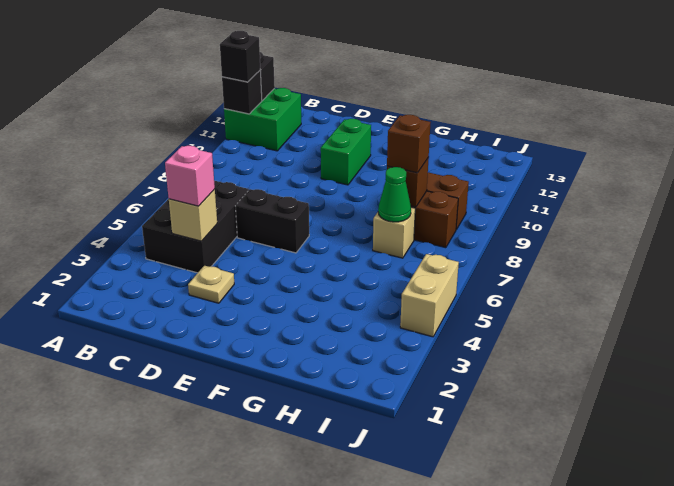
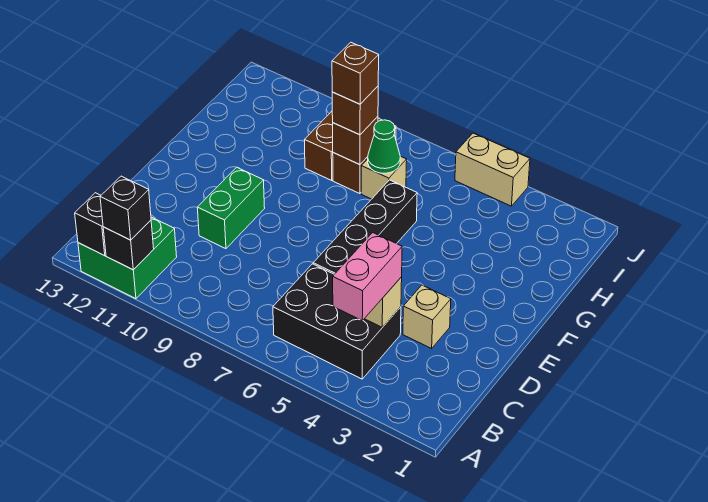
pink brick C4 level 3 -> pink brick B4:C4 level 3
tan plate D3 level 1 -> tan brick D3 level 1
black brick D6:E6 level 1 -> black brick D6:G6 level 1
green brick E10:E11 level 1 -> green brick D10:E10 level 1
none -> brown brick H8 level 4

